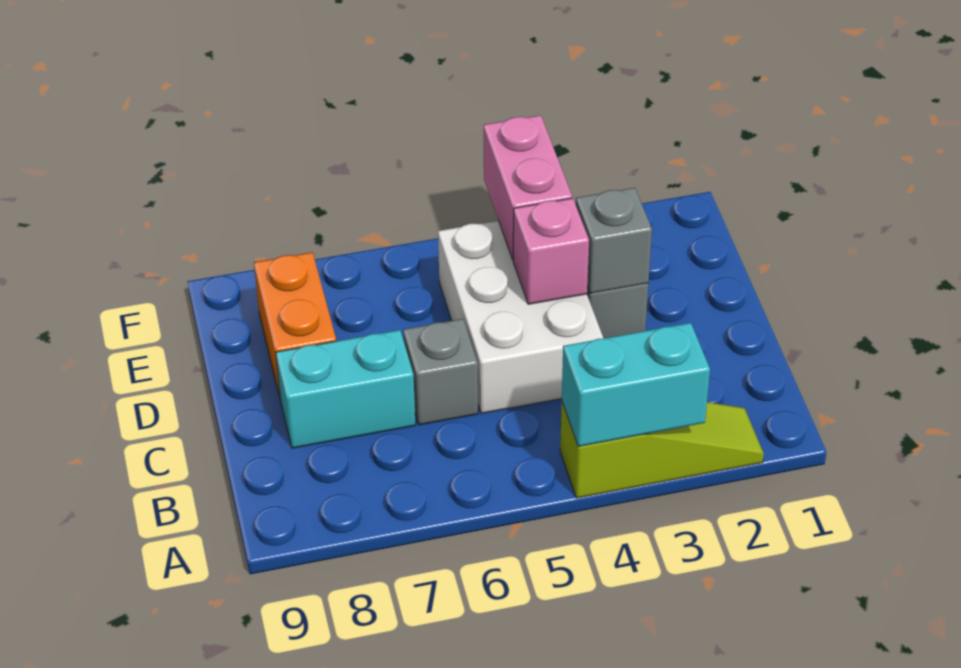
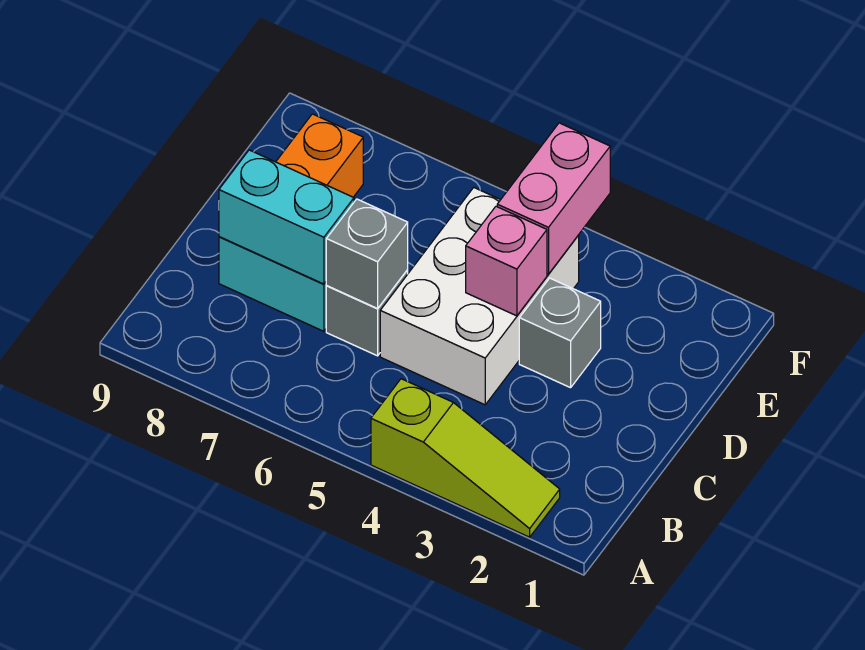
cyan brick A3:A4 level 2 -> cyan brick C7:C8 level 2
grey brick D3 level 2 -> grey brick C6 level 2

